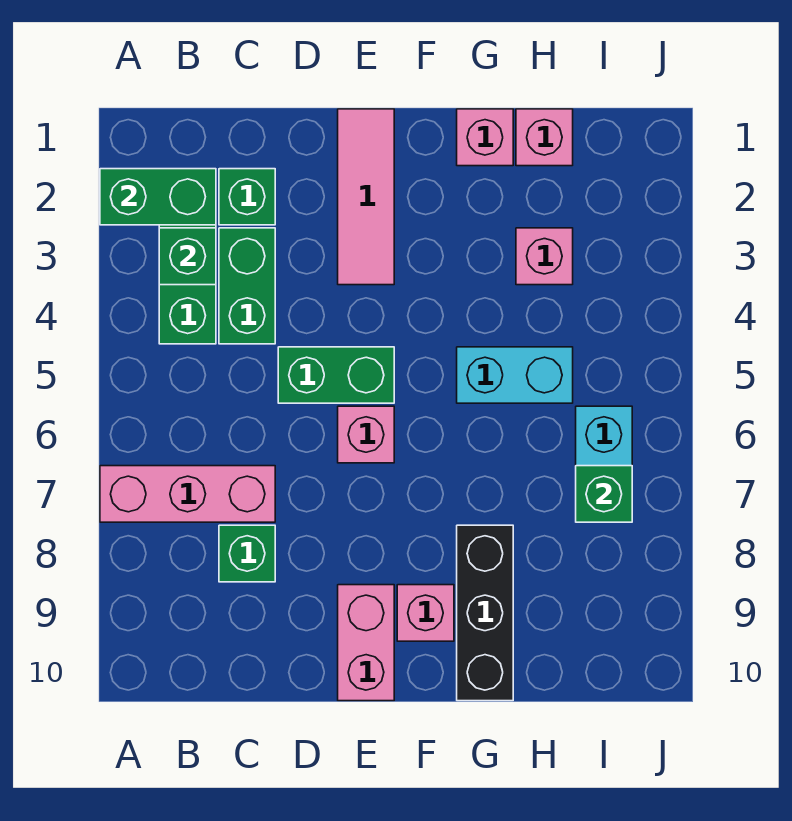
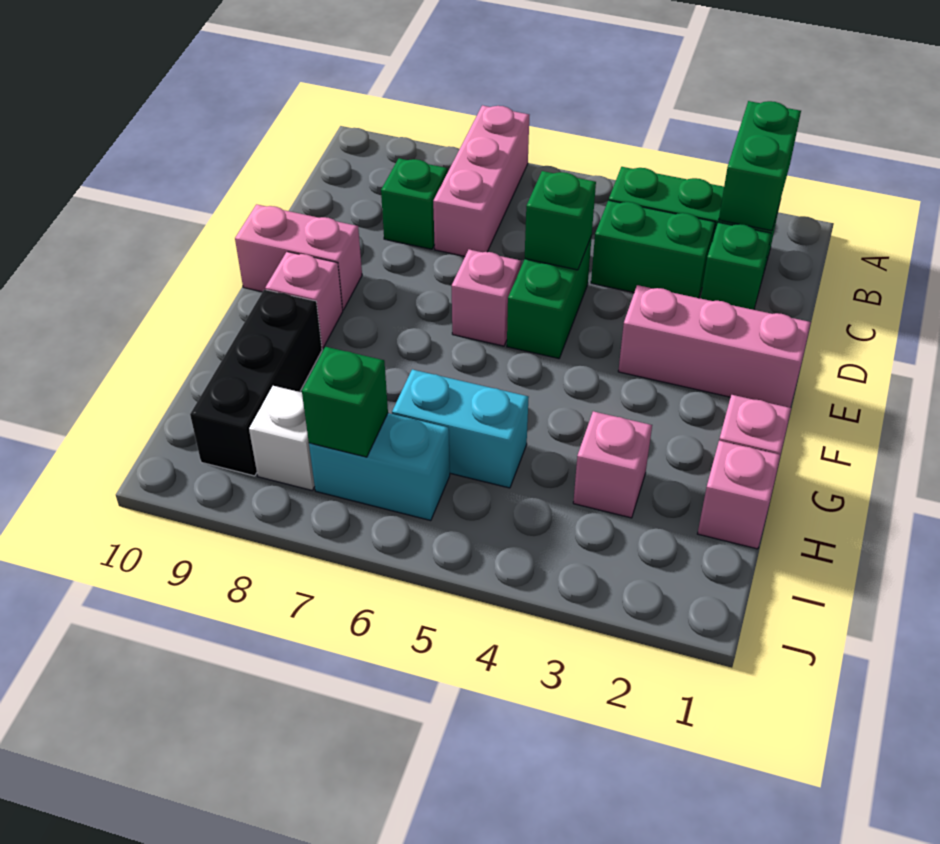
green brick B3 level 2 -> green brick D5 level 2
pink tile E1:E3 level 1 -> pink brick E1:E3 level 1
cyan brick G5:H5 level 1 -> cyan brick H5:H6 level 1
black brick G8:G10 level 1 -> black brick G9:I9 level 1
none -> white brick I8 level 1

